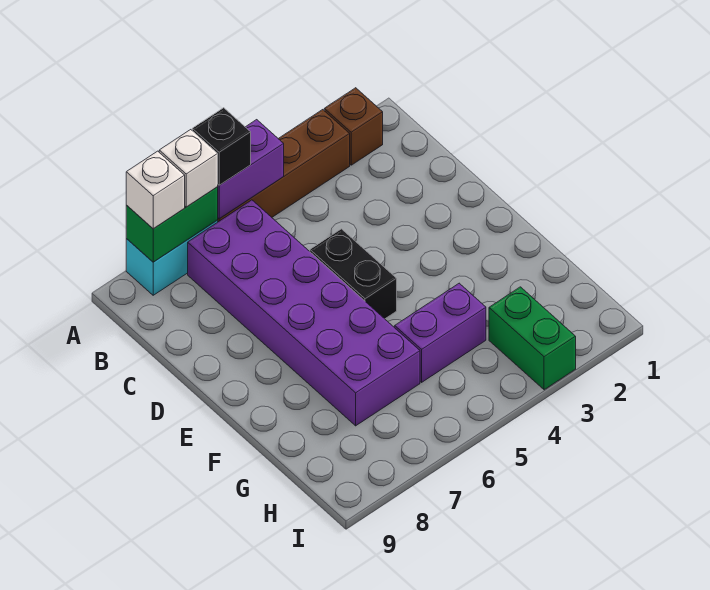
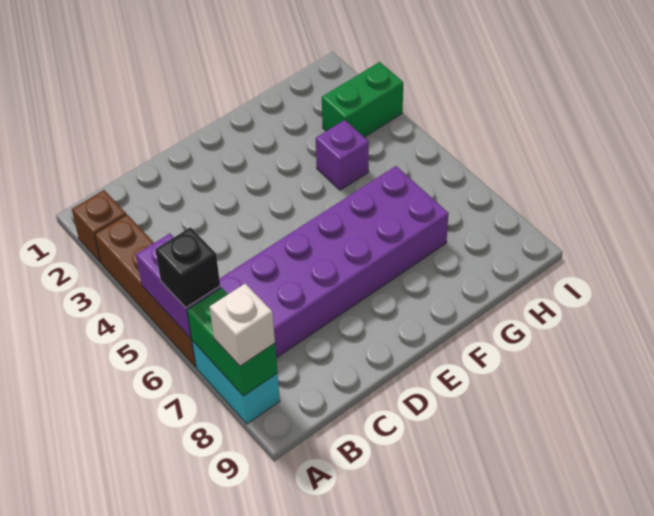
white brick A7 level 3 -> none
black brick D5:E5 level 1 -> none
purple brick G4:G5 level 1 -> purple brick G4 level 1

